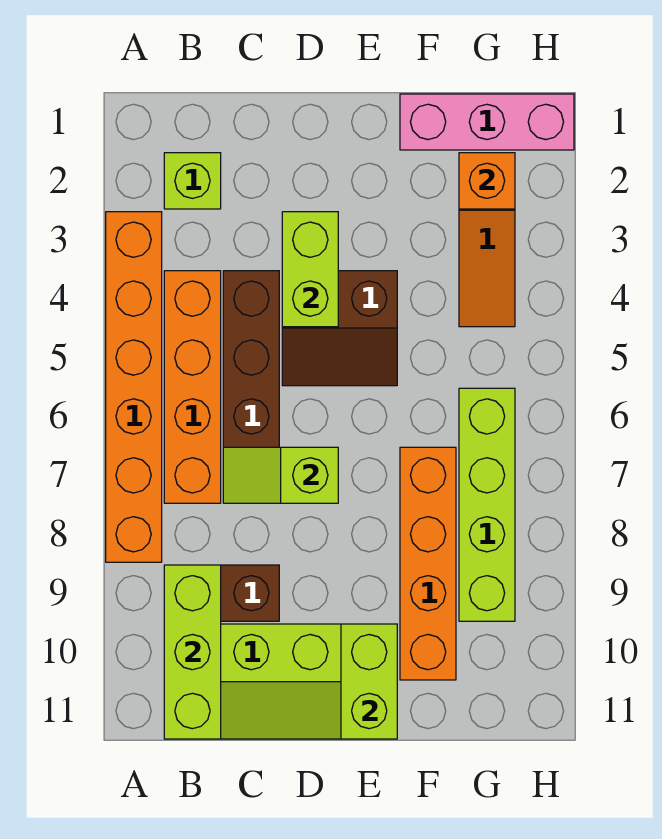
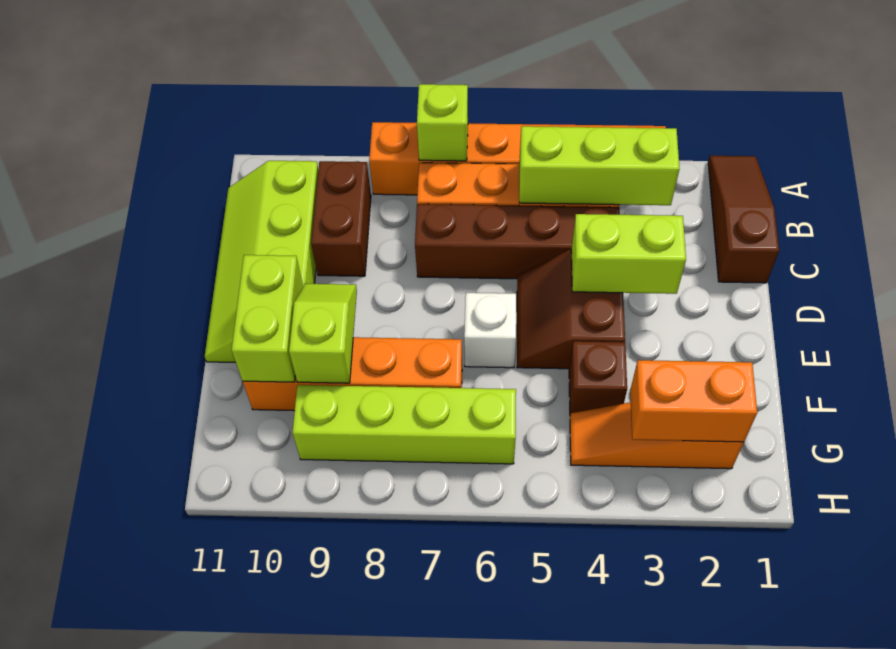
none -> brown slope A1:C1 level 1 top C
lime brick B2 level 1 -> lime brick A7 level 2
lime brick B9:B11 level 2 -> lime brick B3:B5 level 2
lime slope C7:D7 level 2 top D -> lime slope E9:F9 level 2 top F
none -> white brick E6 level 1
lime brick E10:E11 level 2 -> lime brick E10:F10 level 2
pink brick F1:H1 level 1 -> none
none -> brown brick F4 level 1
orange brick G2 level 2 -> orange brick G2:G3 level 2

